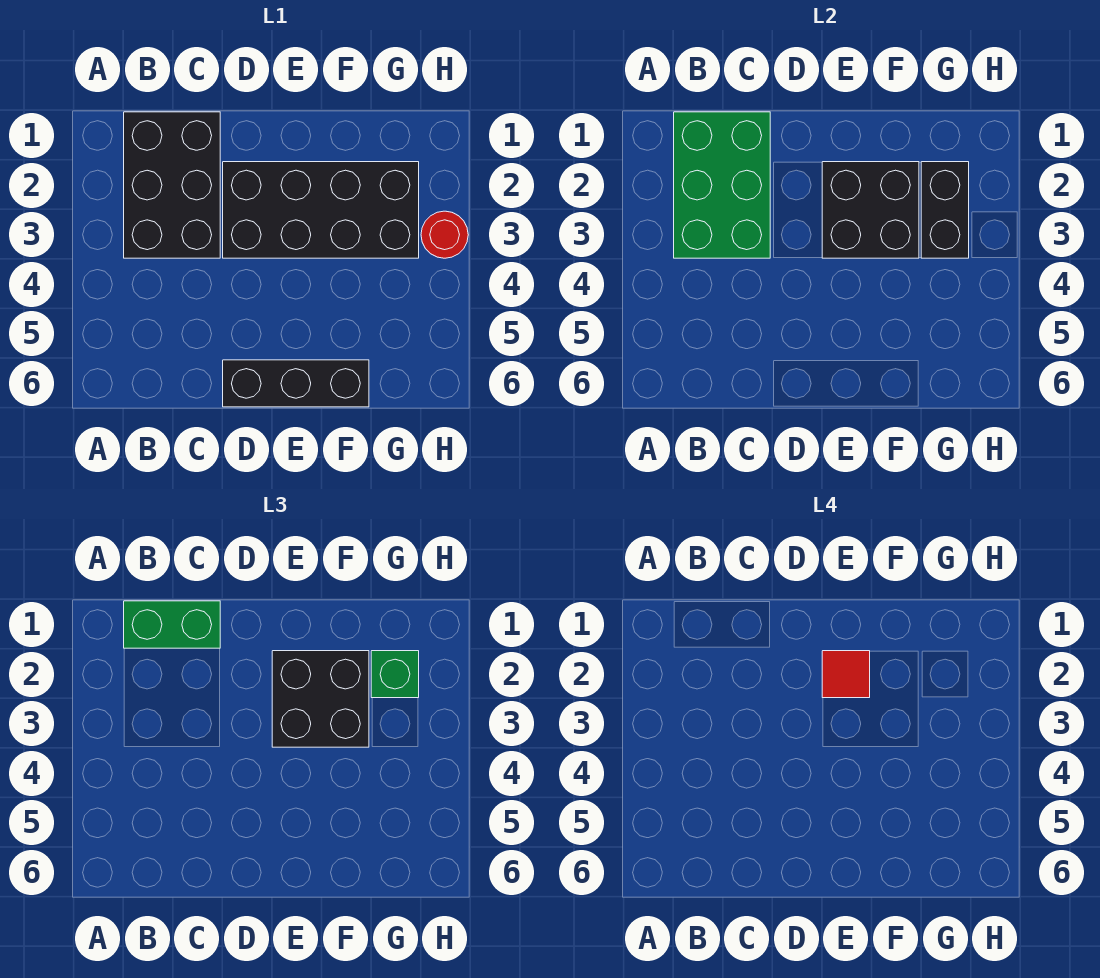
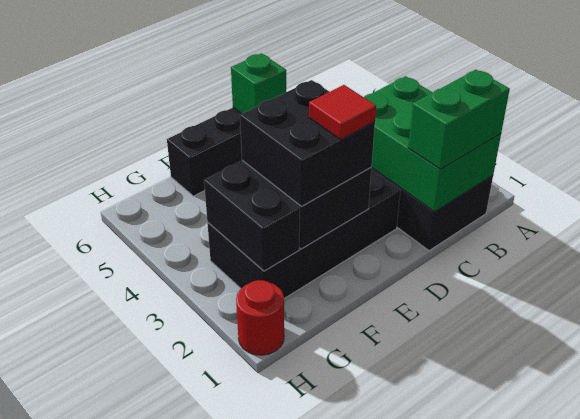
green brick G2 level 3 -> green brick D6 level 2
red round brick H3 level 1 -> red round brick H1 level 1

